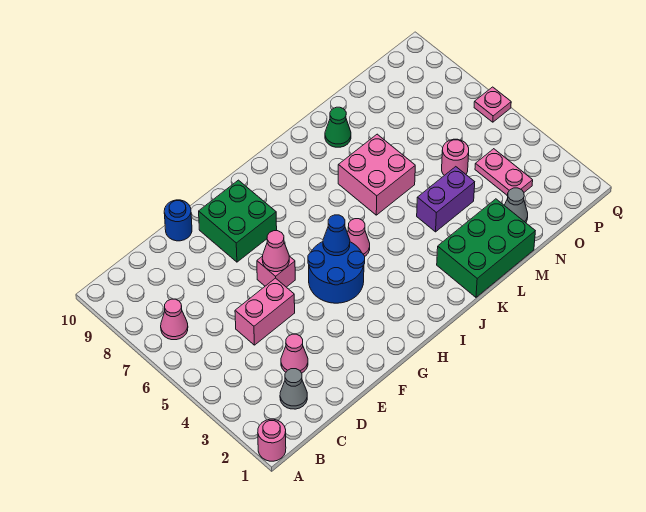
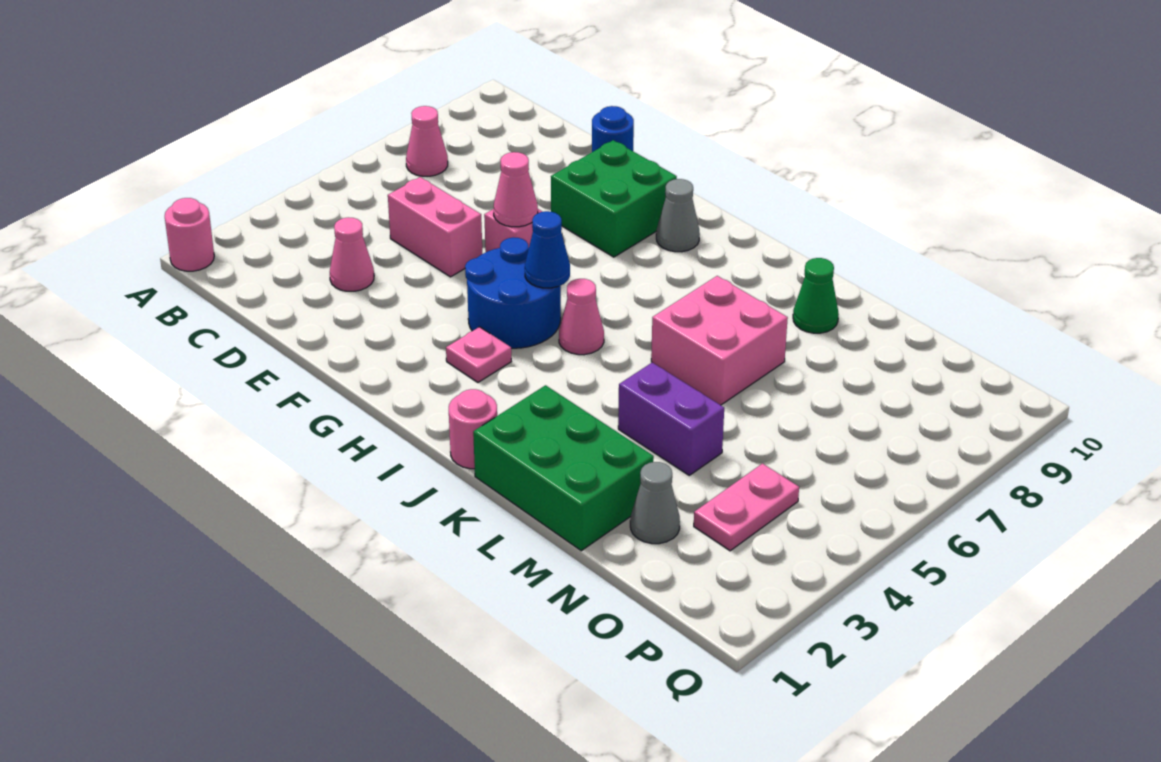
grey cone C2 level 1 -> grey cone H9 level 1
pink round brick N5 level 1 -> pink round brick J1 level 1
pink plate Q6 level 1 -> pink plate H3 level 1

